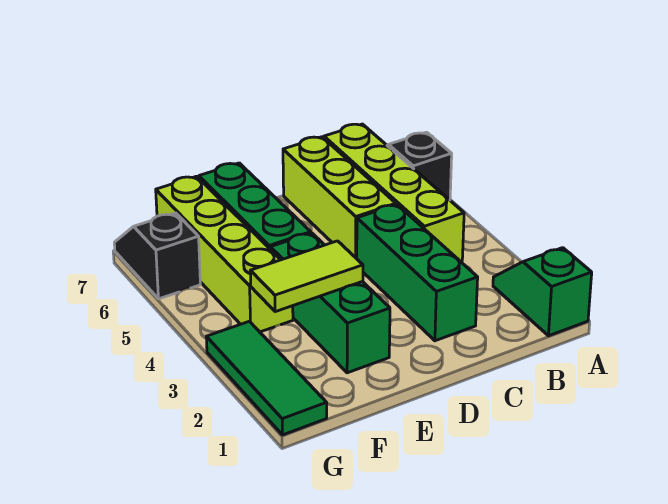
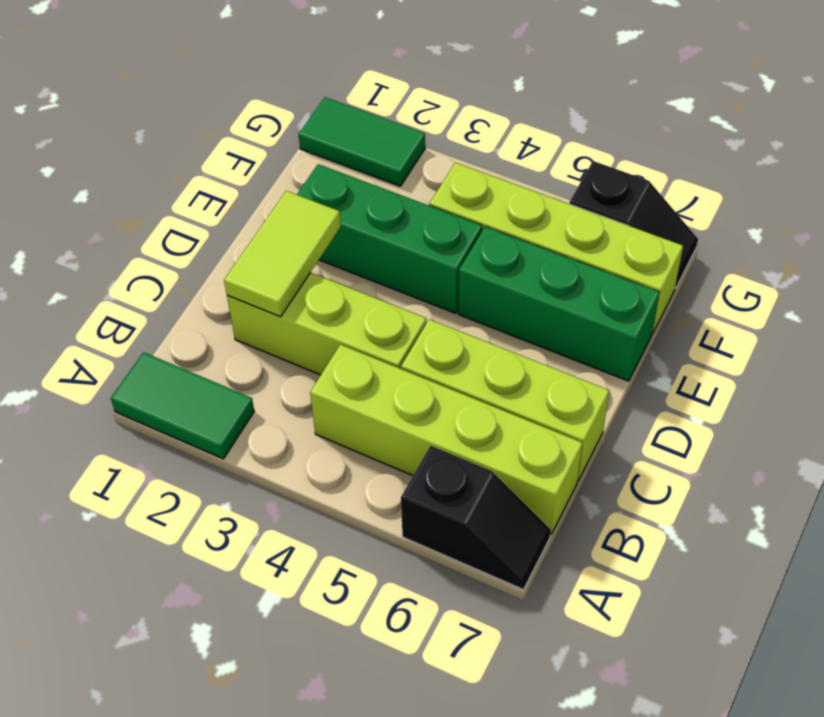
green slope A1:A2 level 1 top 1 -> green tile A1:A2 level 1
green brick C2:C4 level 1 -> lime brick C2:C4 level 1
lime tile E3:F3 level 2 -> lime tile C2:D2 level 2
green tile G1:G3 level 1 -> green tile G1:G2 level 1

